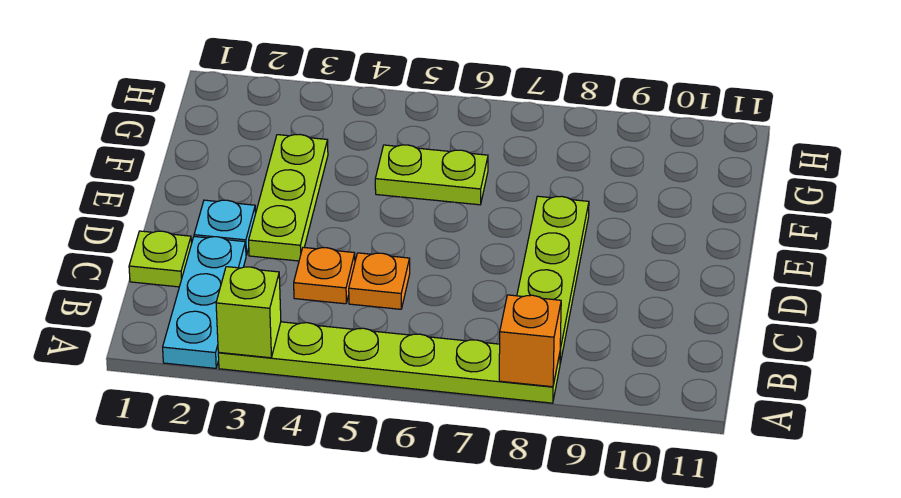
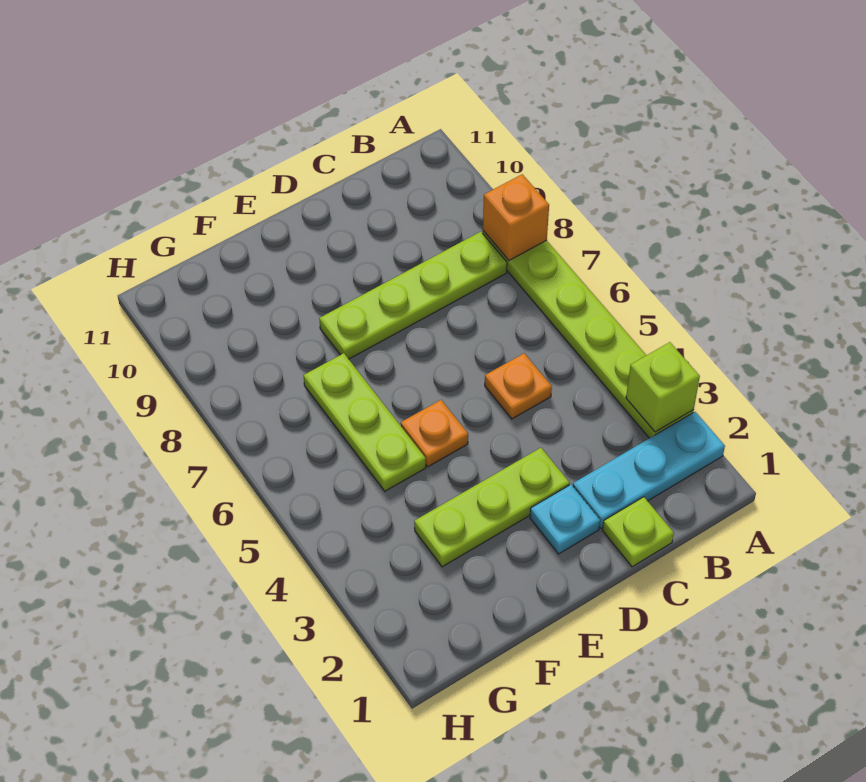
orange plate C4 level 1 -> orange plate E5 level 1
lime plate F5:F6 level 1 -> lime plate F5:F7 level 1

